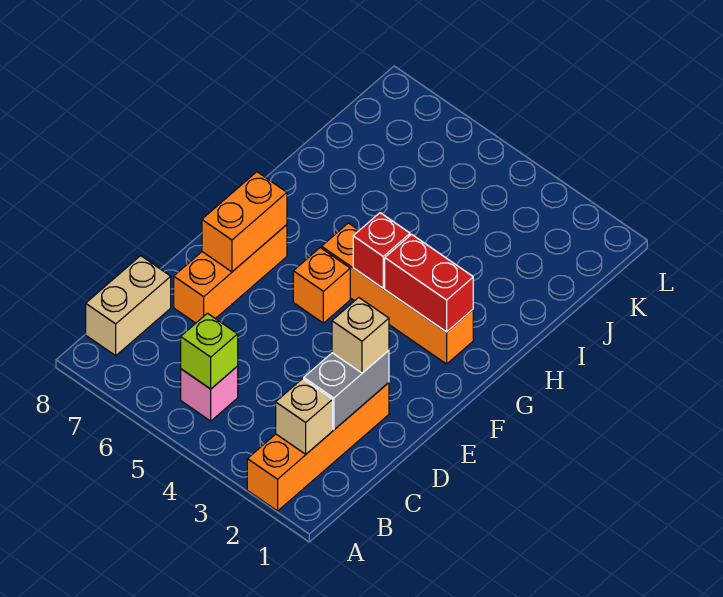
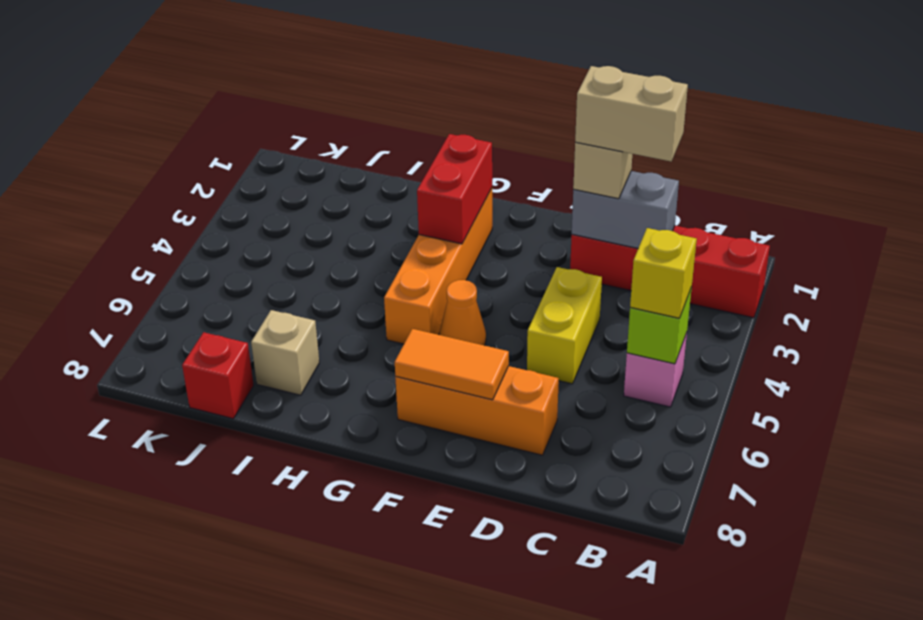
orange brick A2:D2 level 1 -> red brick A2:D2 level 1
tan brick B2 level 2 -> tan brick I7 level 1
none -> yellow brick B5 level 3
tan brick B8:C8 level 1 -> tan brick C2:D2 level 4
none -> yellow brick D4:D5 level 1
orange brick E7:F7 level 2 -> orange tile E7:F7 level 2
orange brick F5 level 1 -> orange cone F5 level 1
red brick G4 level 2 -> red brick J8 level 1

